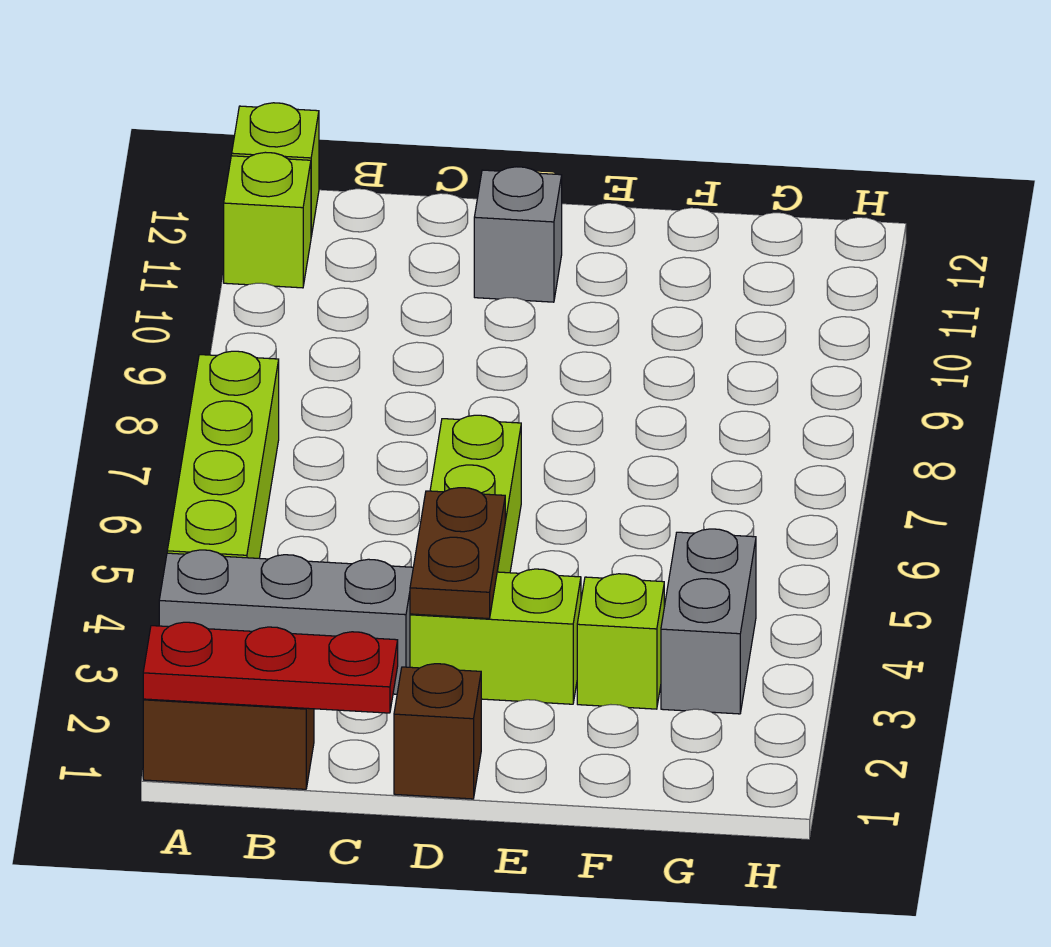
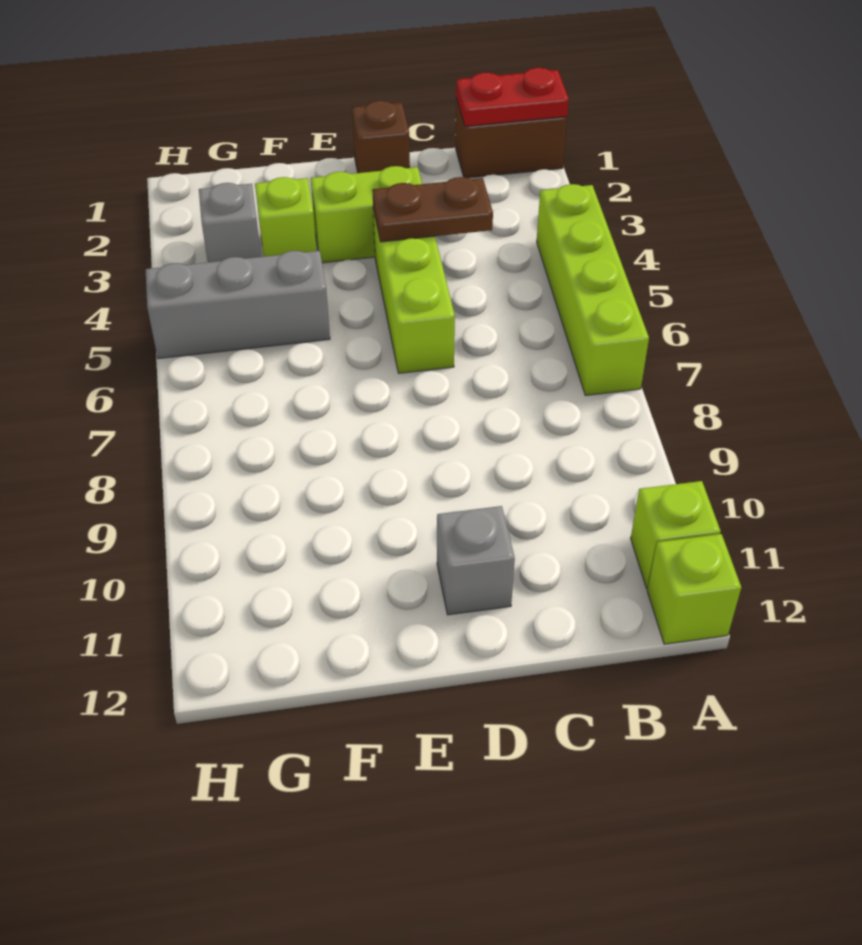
red plate A1:C1 level 2 -> red plate A1:B1 level 2
grey brick A3:C3 level 1 -> grey brick F5:H5 level 1
brown plate D3:D4 level 2 -> brown plate C4:D4 level 2
grey brick G3:G4 level 1 -> grey brick G3 level 1

